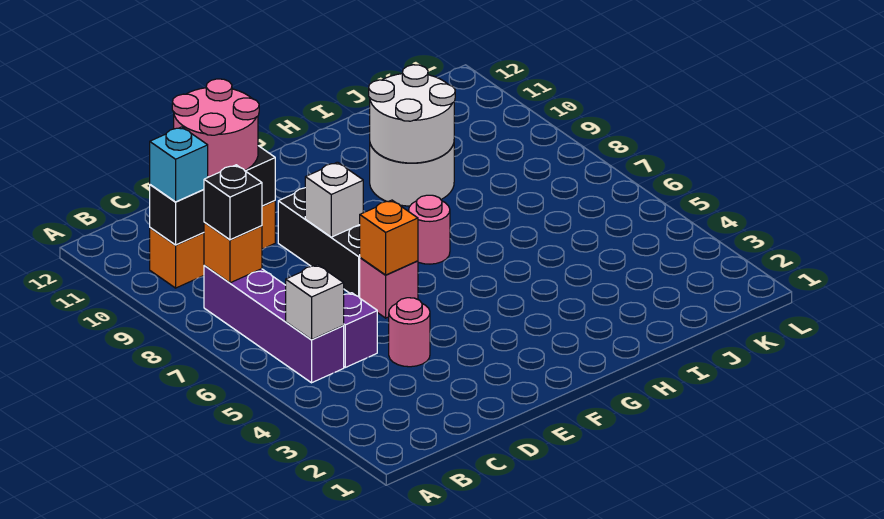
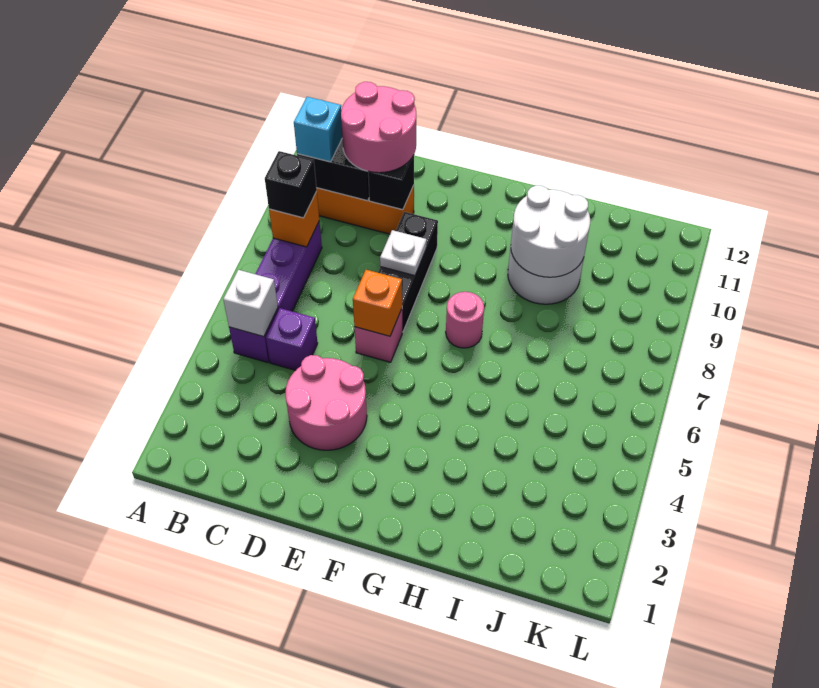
pink round brick D4 level 1 -> pink round brick D3:E4 level 1
white brick E8 level 2 -> white plate E8 level 2

